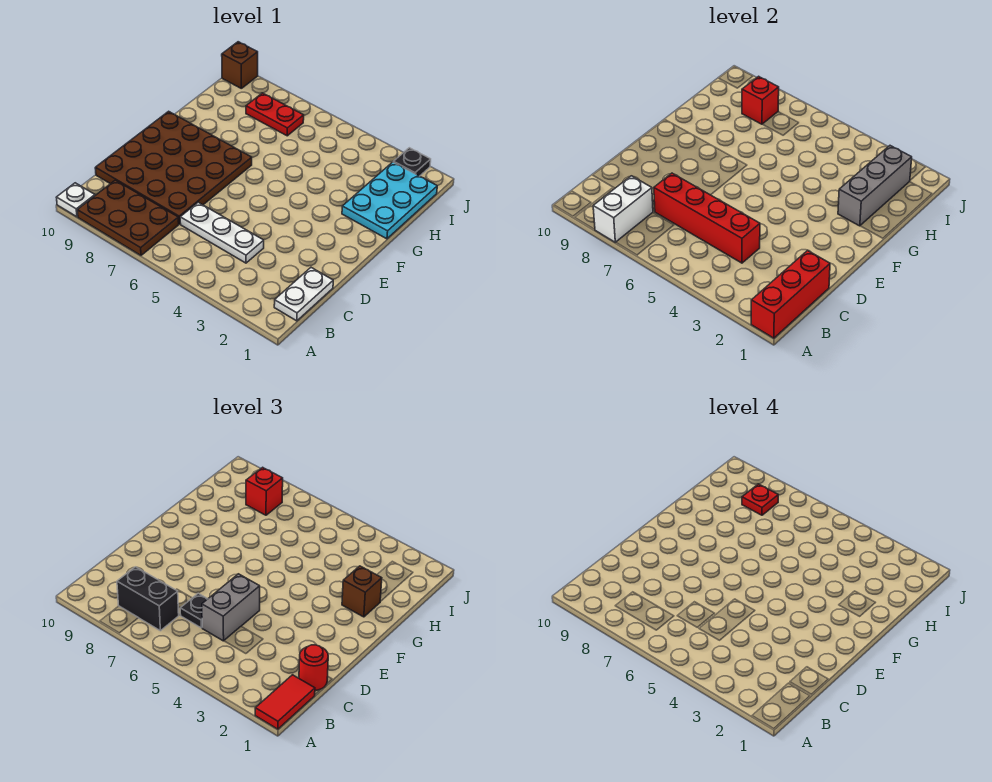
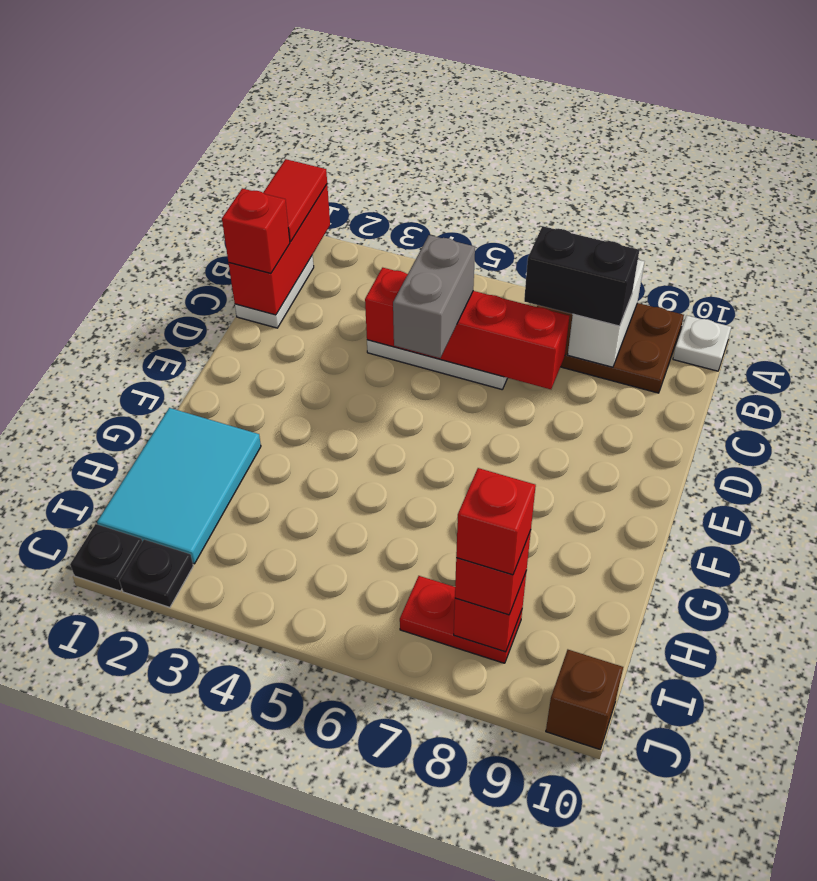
red round brick C1 level 3 -> red brick C1 level 3
black plate C6 level 3 -> black plate J1 level 1
brown plate C7:F10 level 1 -> none
cyan plate G1:I2 level 1 -> cyan tile G1:I2 level 1
grey brick G2:I2 level 2 -> none
brown brick G2 level 3 -> none
red plate I8 level 4 -> red brick I8 level 4

